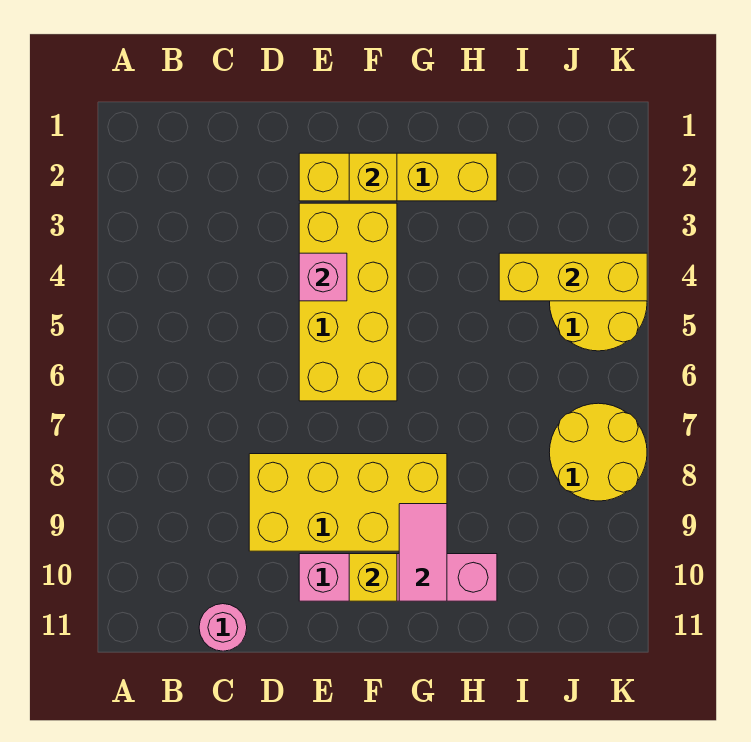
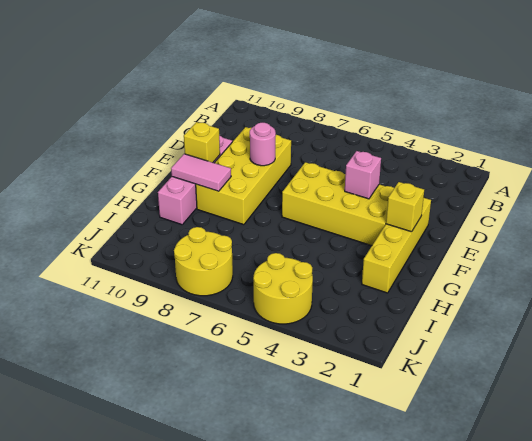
pink round brick C11 level 1 -> pink round brick E8 level 2
yellow brick I4:K4 level 2 -> none

